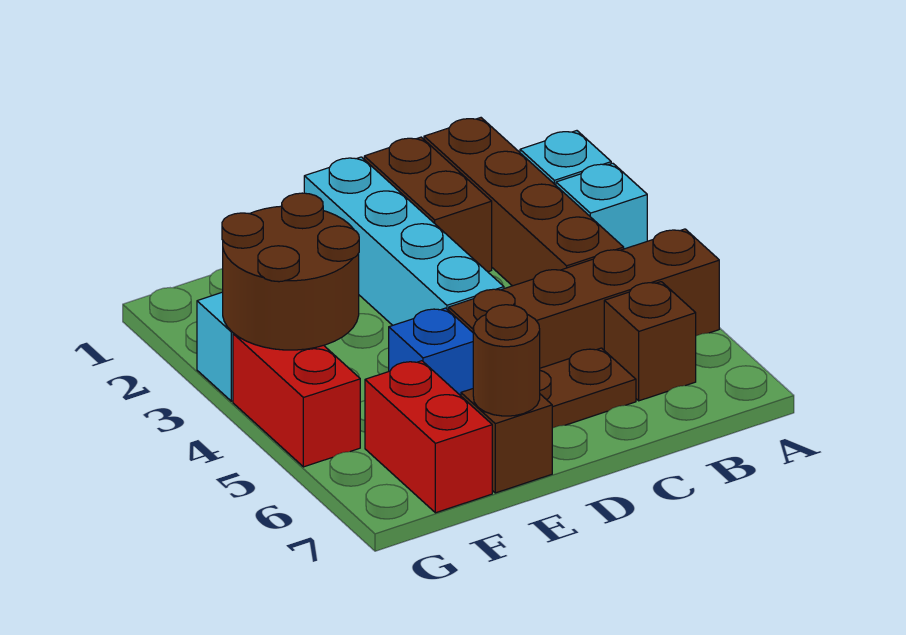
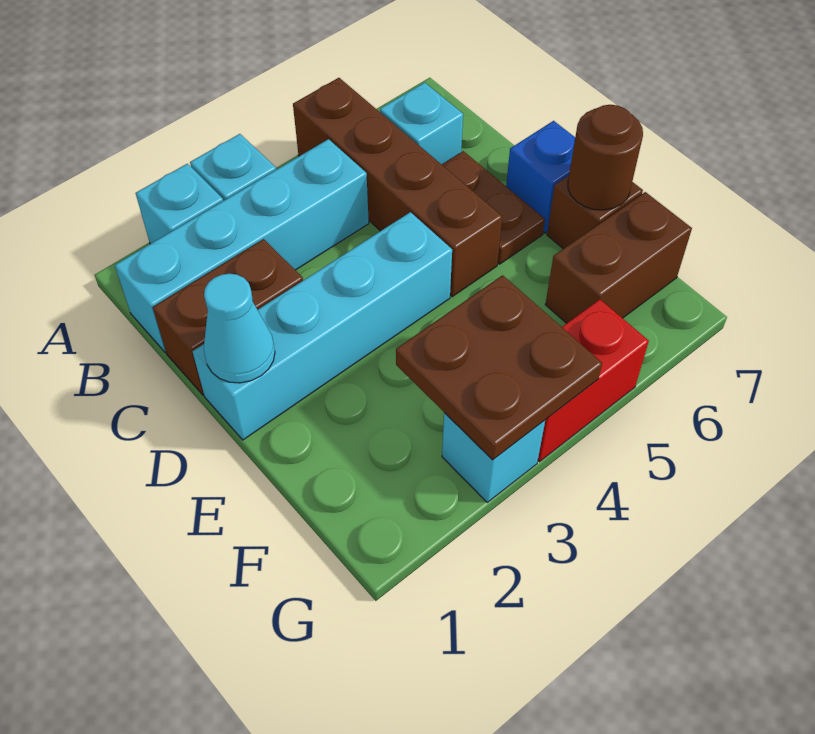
brown brick B1:B4 level 1 -> cyan brick B1:B4 level 1
brown brick B6 level 1 -> cyan brick B6 level 1
none -> cyan cone D1 level 2
blue brick E5 level 1 -> blue brick D7 level 1
brown round brick F3:G4 level 2 -> brown plate F3:G4 level 2
red brick F6:F7 level 1 -> brown brick F6:F7 level 1

